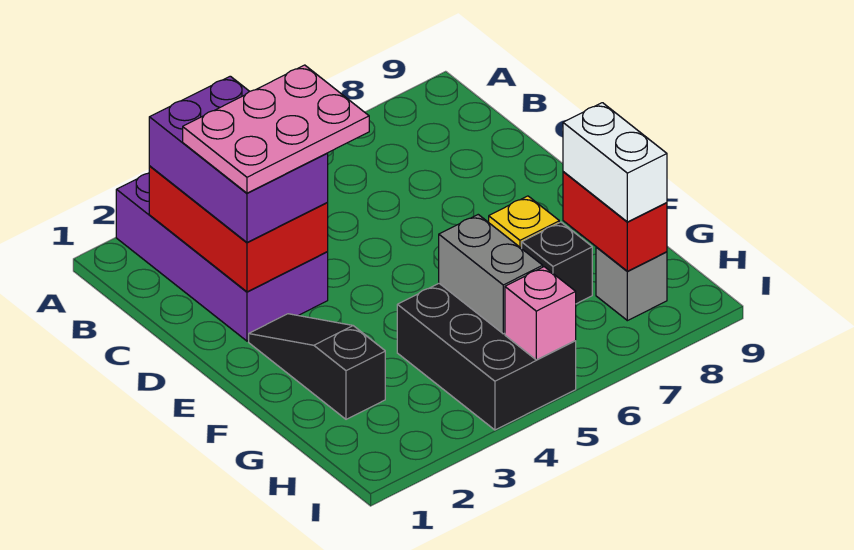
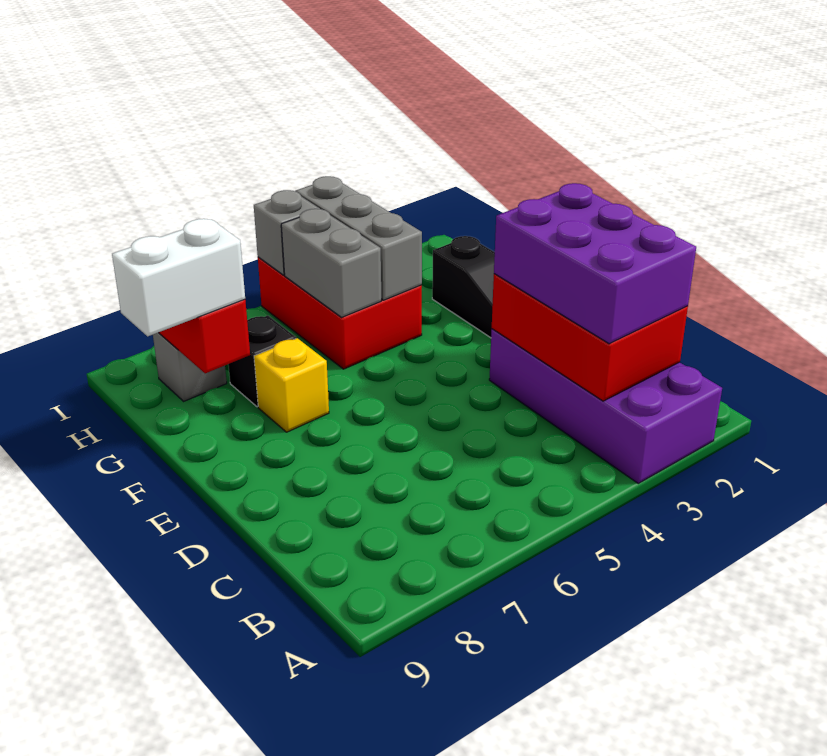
pink plate C2:D4 level 4 -> none
black brick G4:I5 level 1 -> red brick G4:I5 level 1
none -> grey brick G4:I4 level 2
white brick G8:H8 level 3 -> white brick G8:G9 level 3
pink brick I5 level 2 -> grey brick I5 level 2

